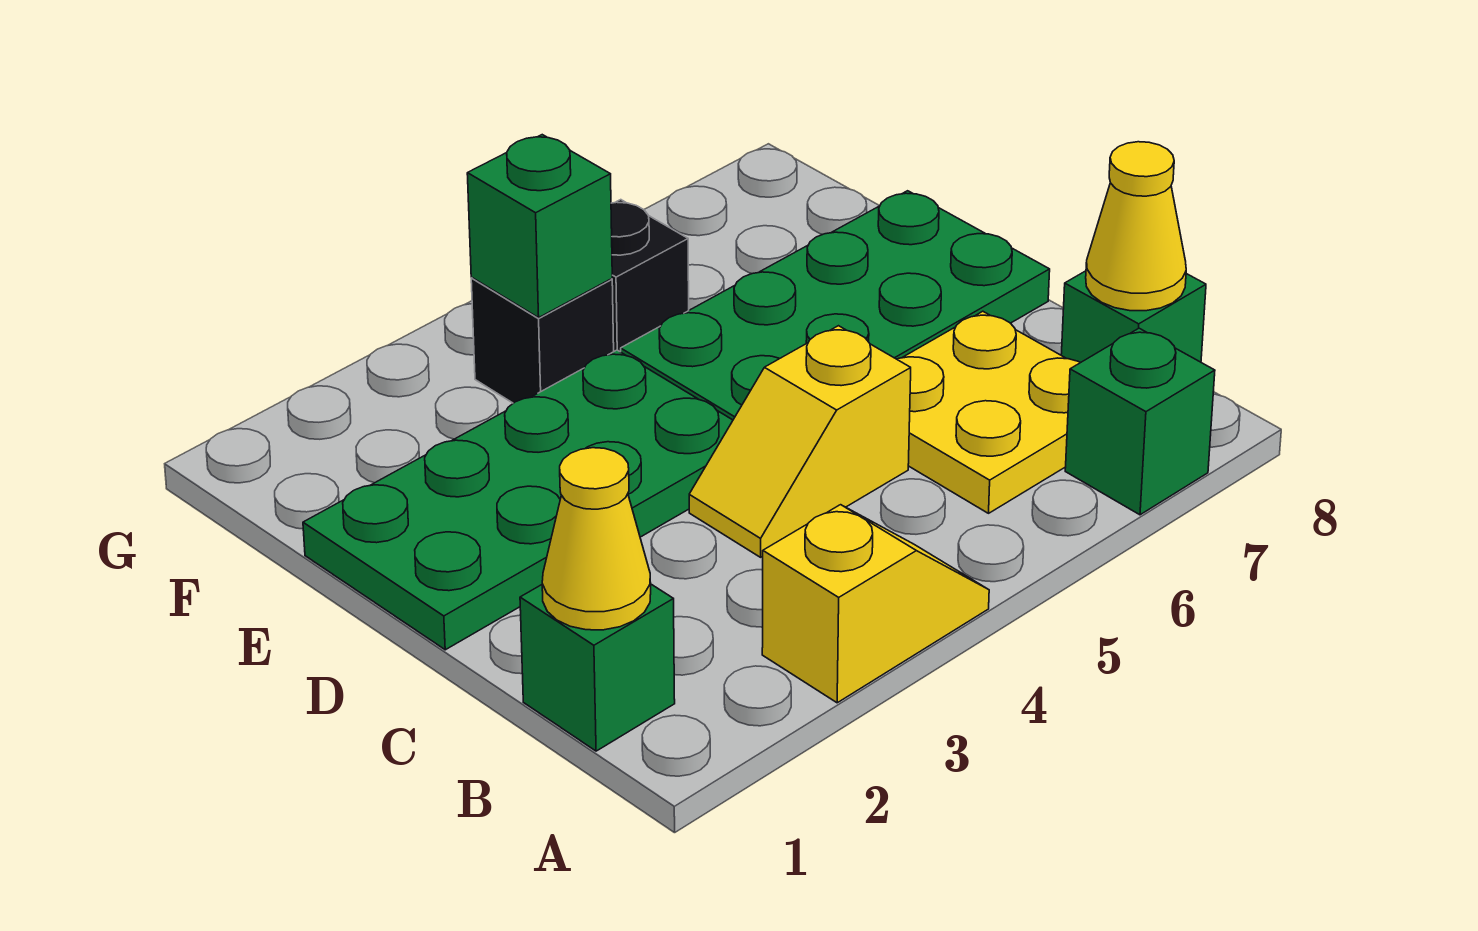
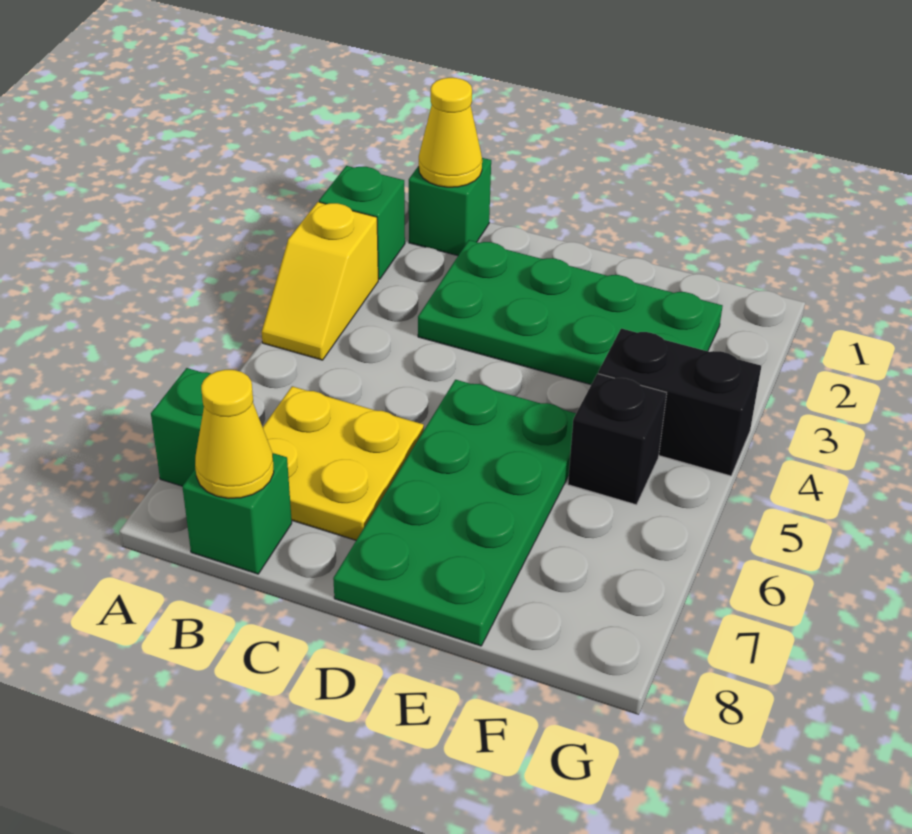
yellow slope C4:C5 level 1 top 5 -> none
green plate D1:E4 level 1 -> green plate C2:F3 level 1
black brick F4 level 1 -> black brick F4:G4 level 1
green brick F4 level 2 -> green brick A2 level 1

